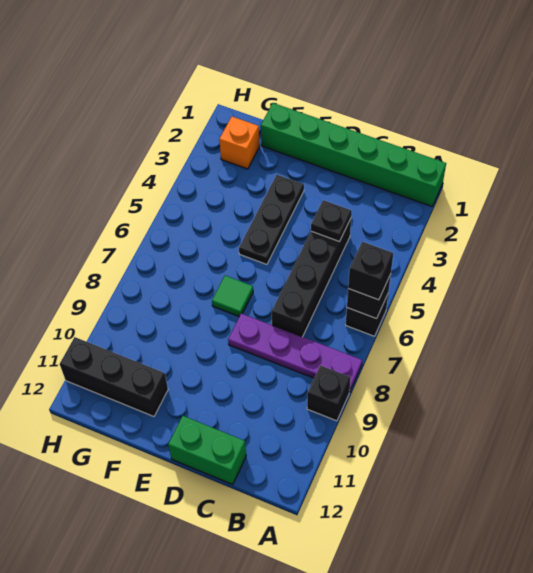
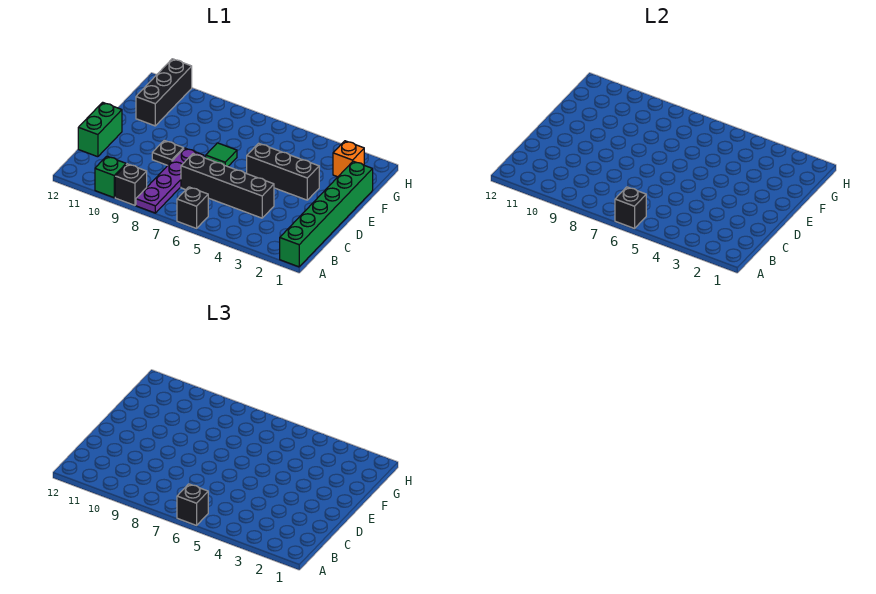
none -> green brick A10 level 1
black plate C4 level 2 -> black plate D9 level 1
black plate E3:E5 level 1 -> black brick E3:E5 level 1

